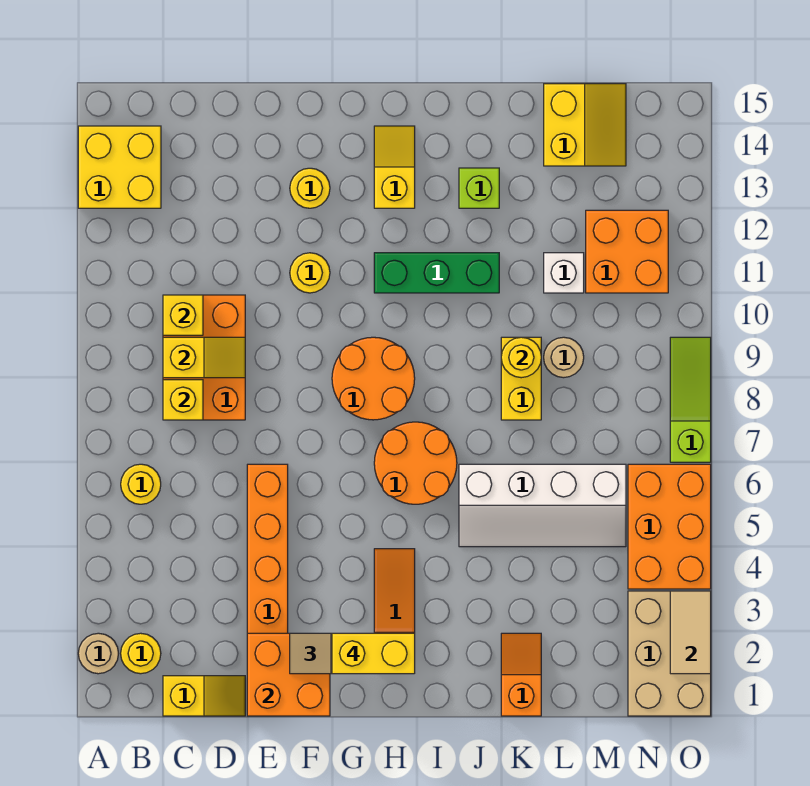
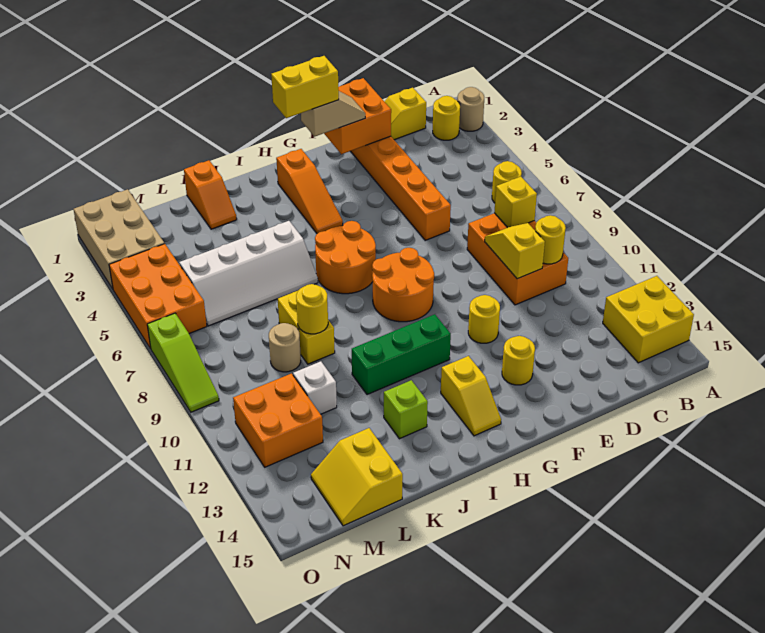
yellow slope C9:D9 level 2 top C -> yellow slope D9:D10 level 2 top 10
yellow brick C10 level 2 -> yellow round brick C10 level 2
white slope J5:M6 level 1 top 6 -> white slope J5:M6 level 1 top 5
tan tile O2:O3 level 2 -> none

